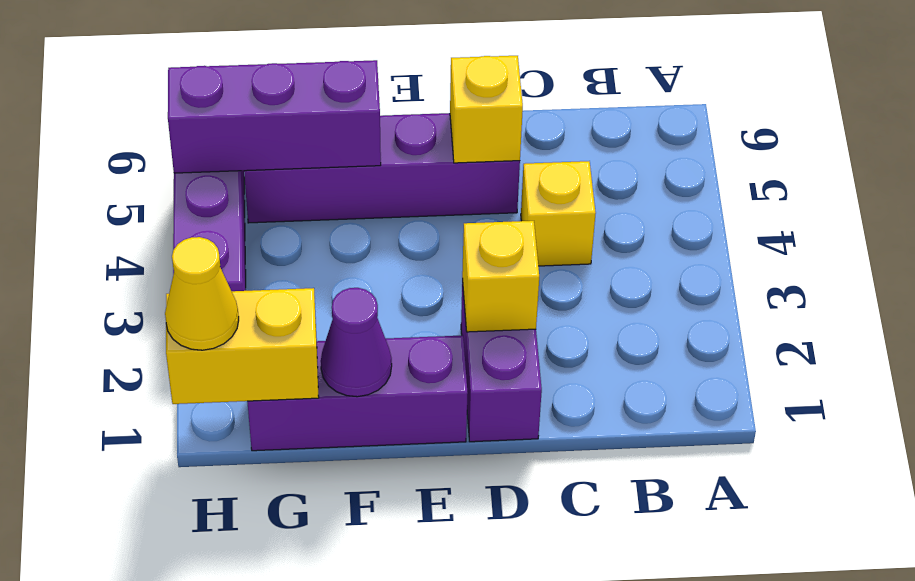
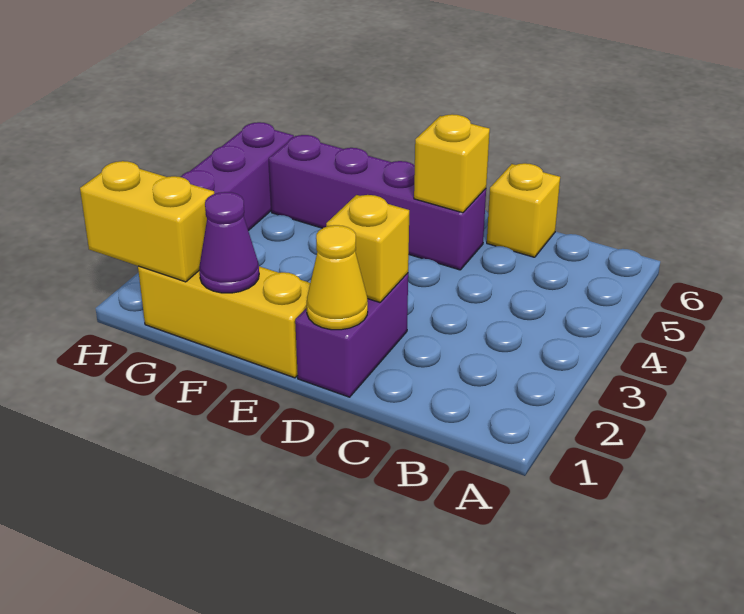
yellow brick C4 level 1 -> yellow brick C6 level 1
purple brick E1:G1 level 1 -> yellow brick E1:G1 level 1
purple brick F5:H5 level 2 -> none
yellow cone H1 level 3 -> yellow cone D1 level 2

